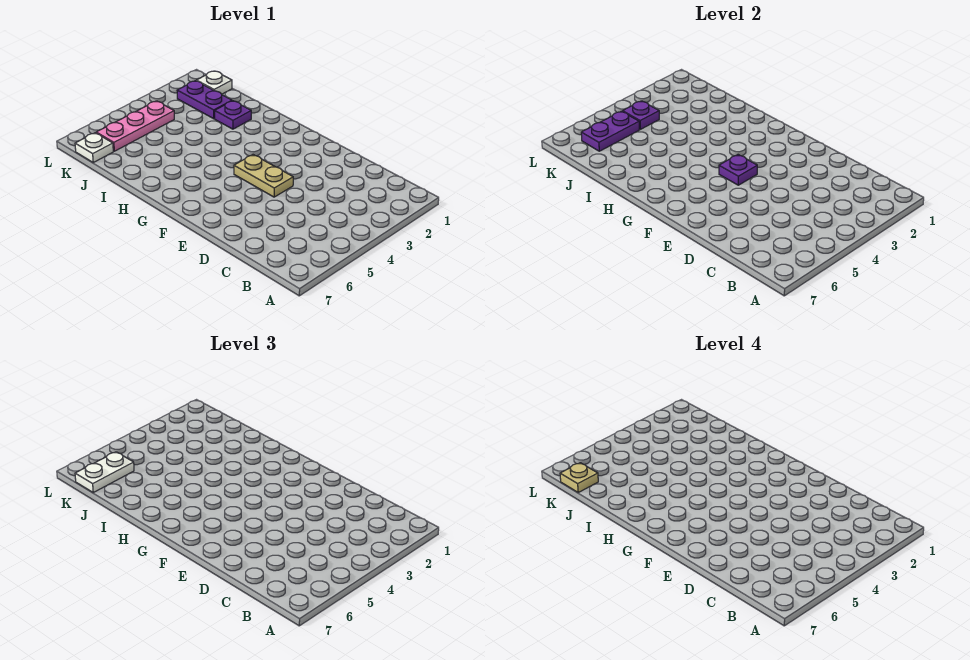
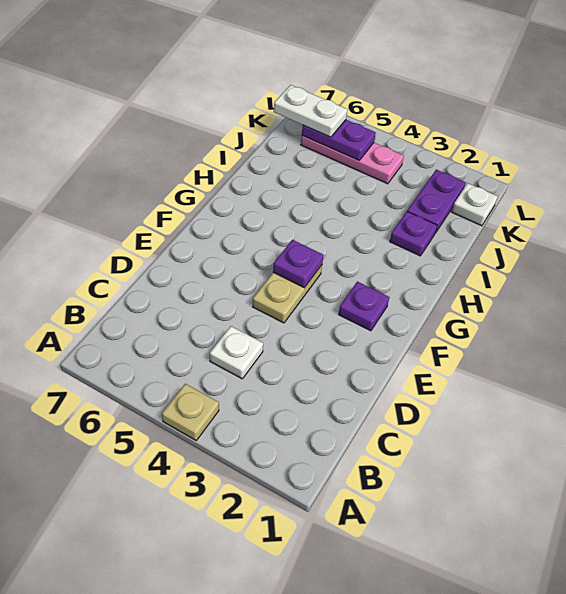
purple plate K4 level 2 -> purple plate F2 level 1
white plate K7 level 1 -> white plate C4 level 1
tan plate K7 level 4 -> tan plate A4 level 1

